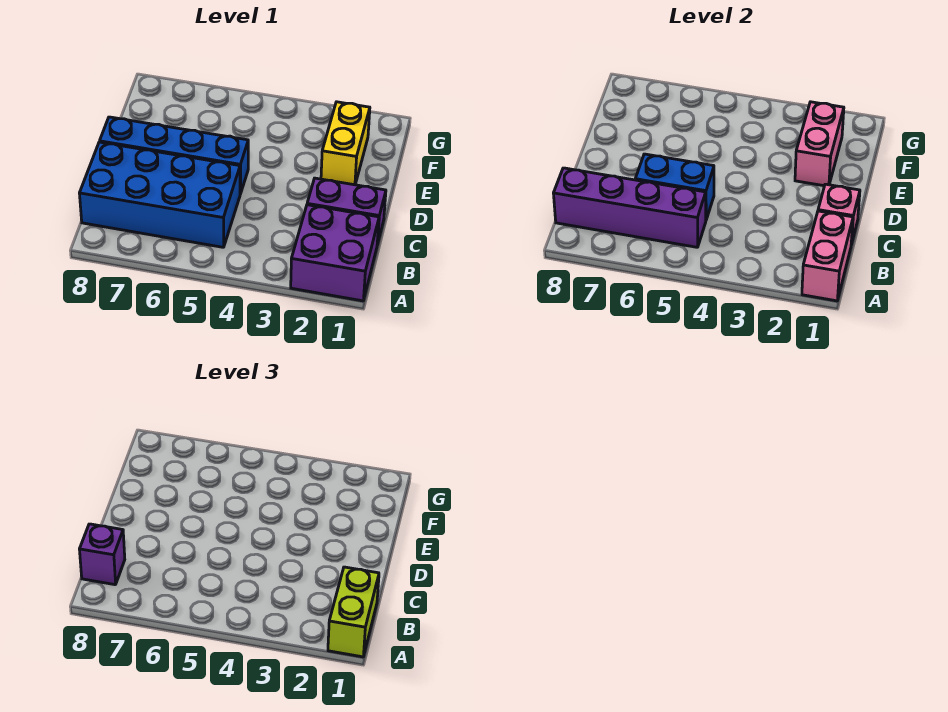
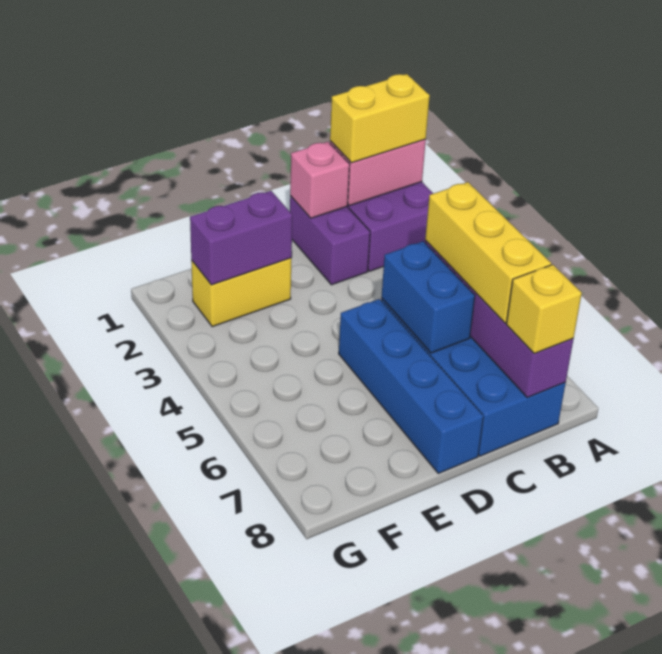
lime brick A1:B1 level 3 -> yellow brick A1:B1 level 3
none -> yellow brick B5:B7 level 3
purple brick B8 level 3 -> yellow brick B8 level 3
pink brick E2:F2 level 2 -> purple brick E2:F2 level 2

